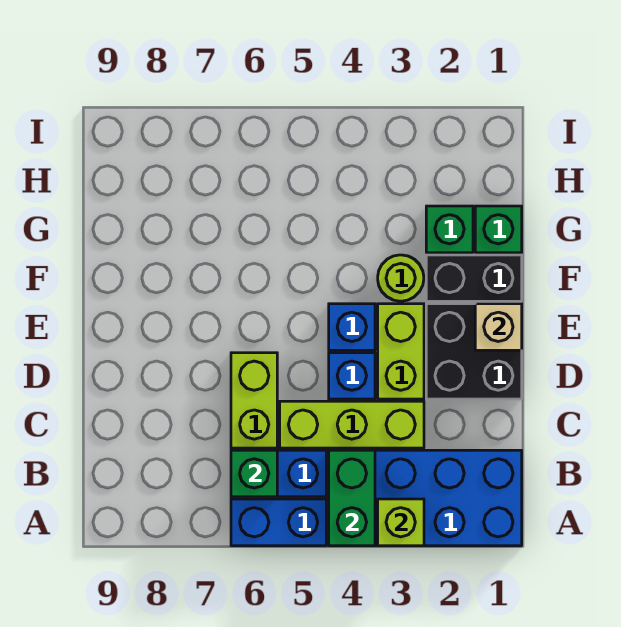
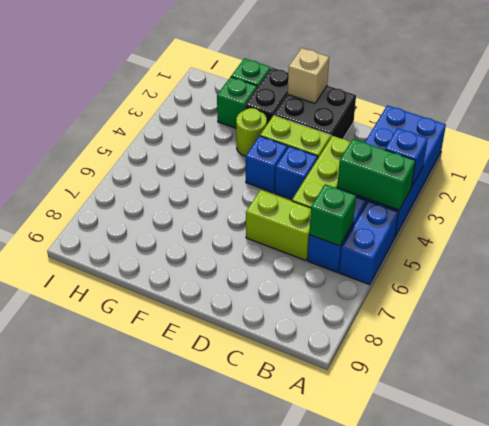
lime brick A3 level 2 -> blue brick A3 level 2

